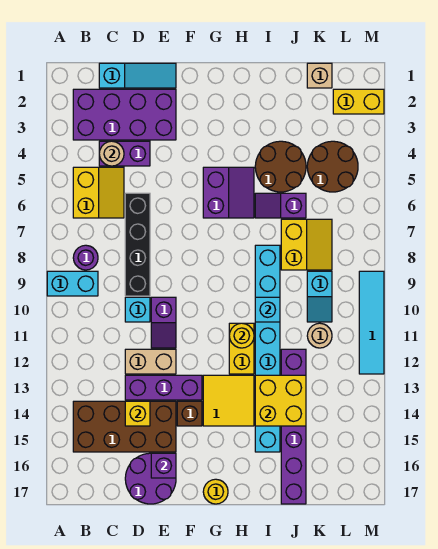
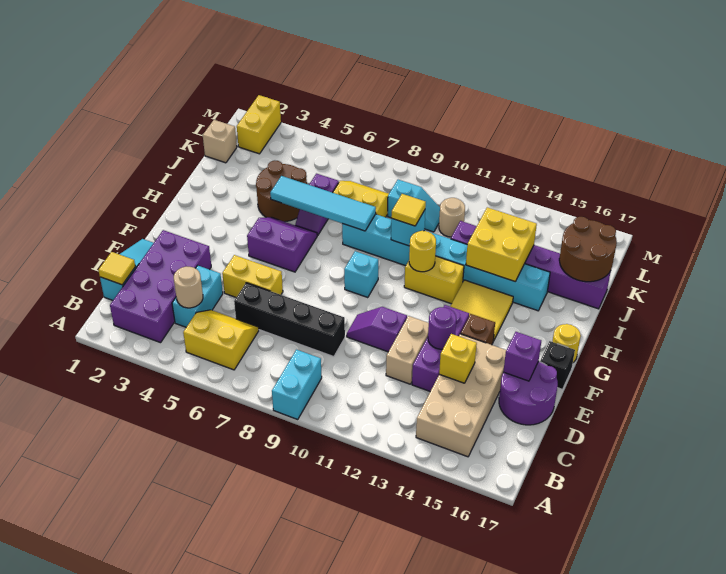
purple round brick B8 level 1 -> purple round brick E13 level 2
brown brick B14:E15 level 1 -> tan brick B14:E15 level 1
none -> yellow tile C1 level 2
purple brick C4:D4 level 1 -> cyan brick C4:D4 level 1
cyan brick D10 level 1 -> cyan brick G9 level 1
none -> yellow brick E5:E6 level 1
purple slope E10:E11 level 1 top 10 -> purple slope E10:E11 level 1 top 11
none -> black brick F17 level 1
none -> yellow tile I10 level 3
brown round brick K4:L5 level 1 -> brown round brick J16:K17 level 2
cyan tile M9:M12 level 1 -> cyan tile I5:I8 level 2

